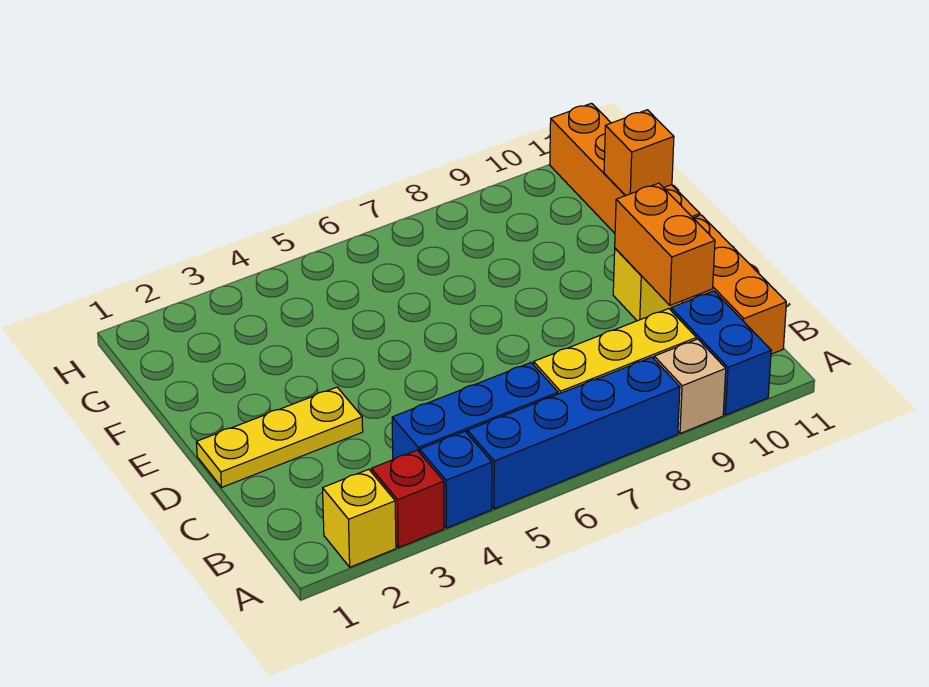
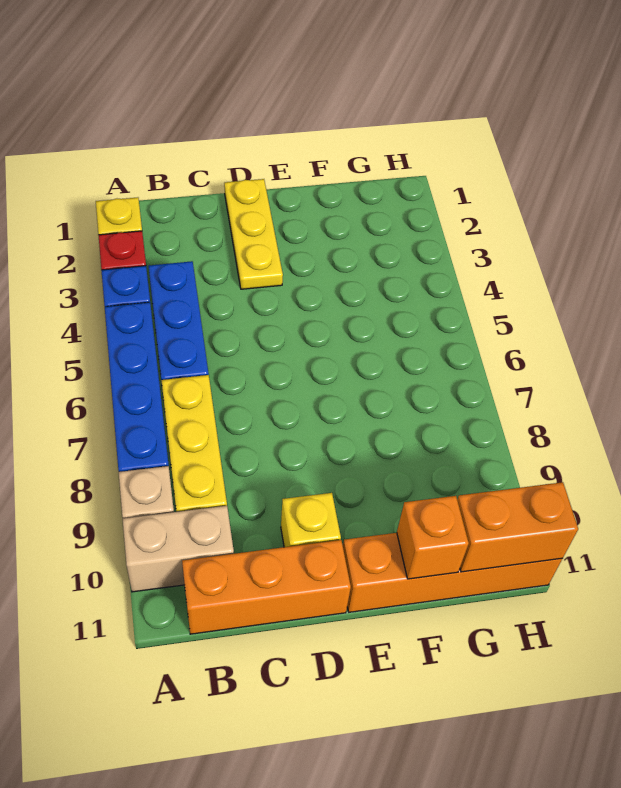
blue brick A10:B10 level 1 -> tan brick A10:B10 level 1
orange brick C10:D10 level 2 -> orange brick G11:H11 level 2

